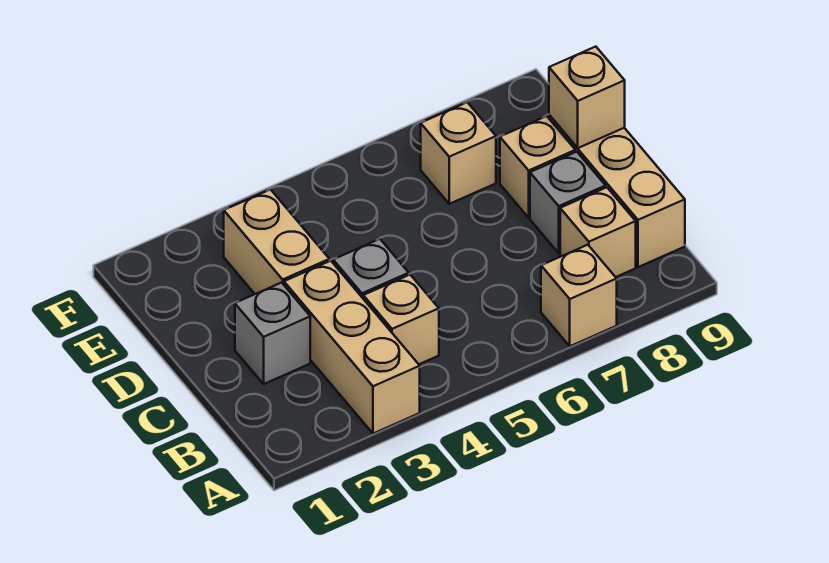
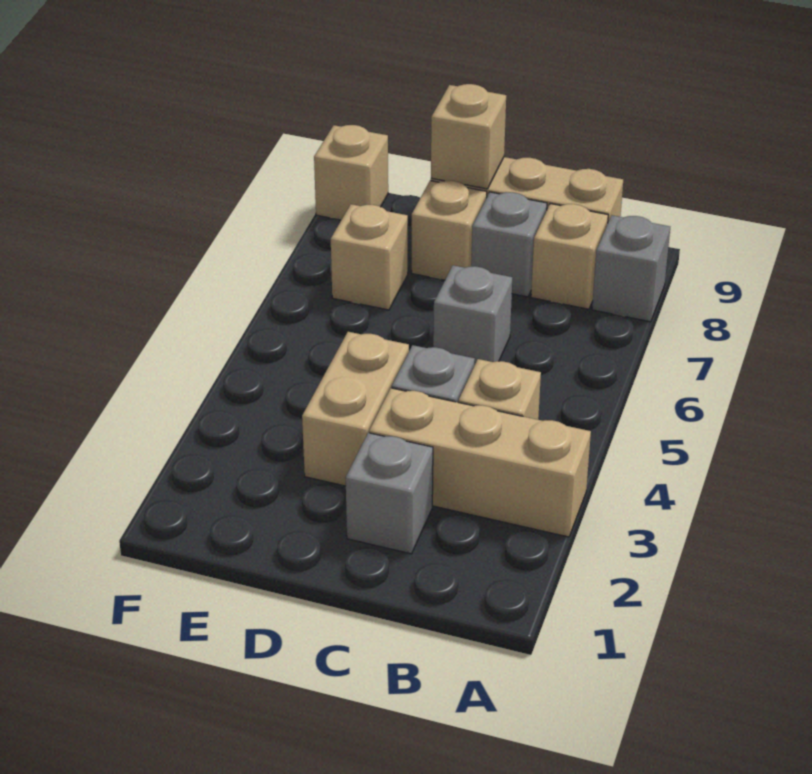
tan brick A7 level 1 -> tan brick F9 level 1
none -> grey brick A8 level 1
none -> grey brick C6 level 1
tan brick D3:E3 level 1 -> tan brick D3:D4 level 1

